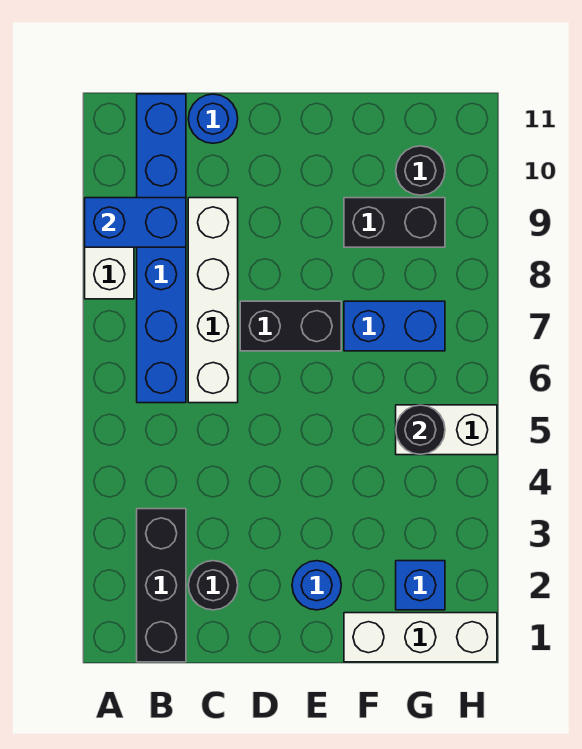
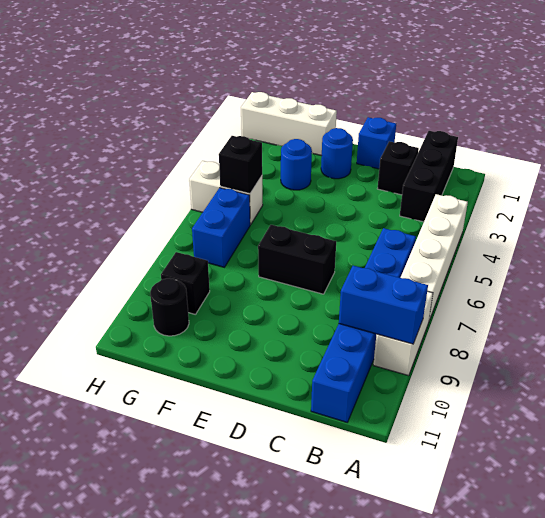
black round brick C2 level 1 -> black brick C2 level 1
white brick C6:C9 level 1 -> white brick A4:A7 level 1
blue round brick C11 level 1 -> blue round brick F3 level 1
blue brick F7:G7 level 1 -> blue brick G6:G7 level 1
black brick F9:G9 level 1 -> black brick G9 level 1
blue brick G2 level 1 -> blue brick D1 level 1
black round brick G5 level 2 -> black brick G5 level 2

